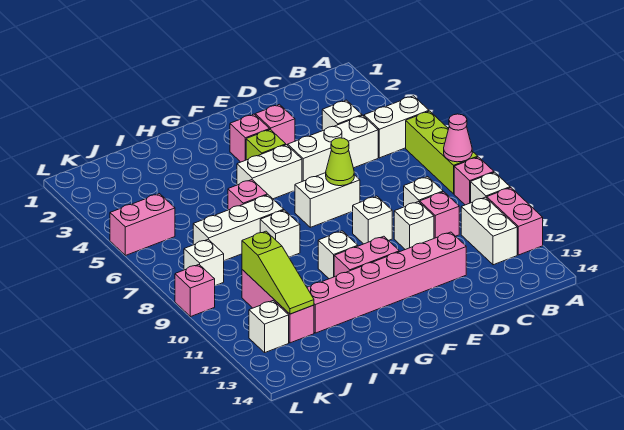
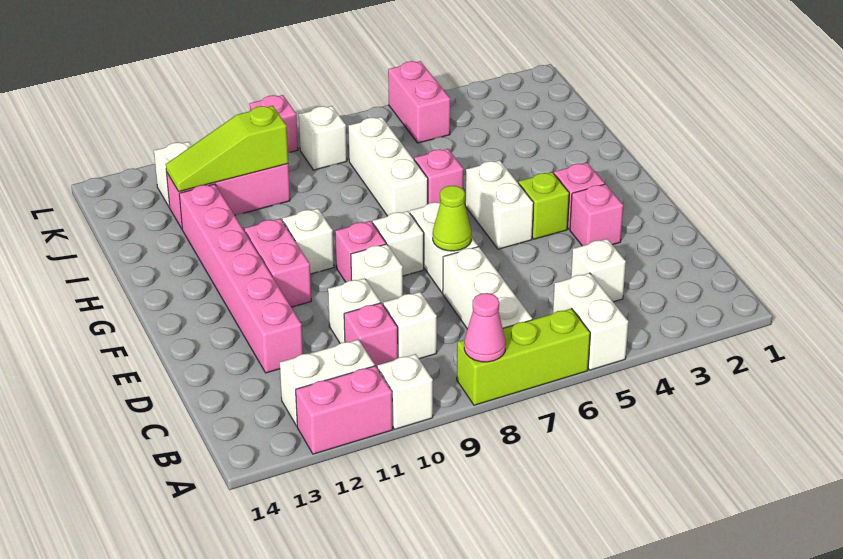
pink brick A9 level 1 -> pink brick F9 level 1
white brick C5:E5 level 1 -> white brick B7:D7 level 1
white brick H8 level 1 -> white brick F8 level 1

